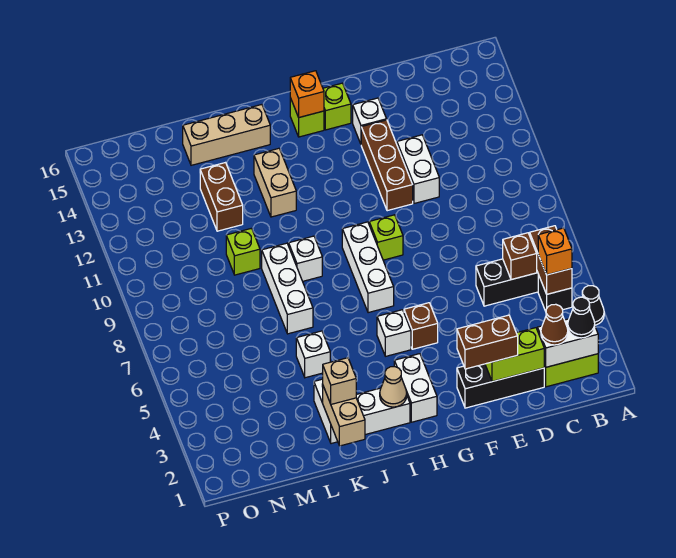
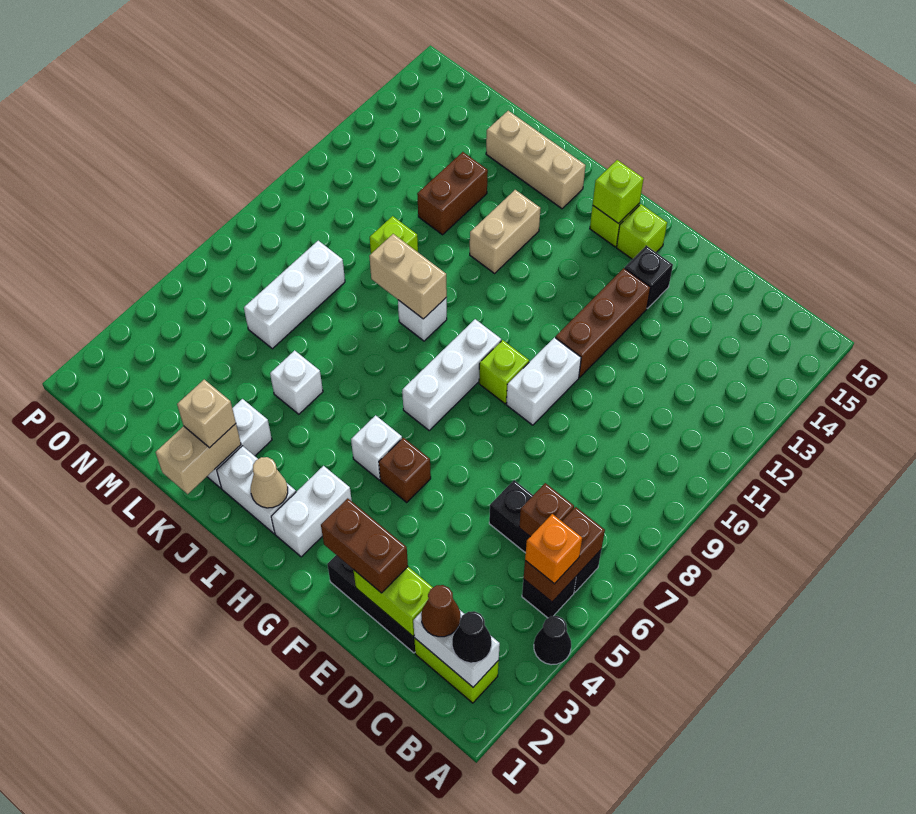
white brick E11:E12 level 1 -> white brick F9:F10 level 1
white brick F14 level 1 -> black brick F14 level 1
orange brick H15 level 2 -> lime brick H15 level 2
none -> tan brick J9:K9 level 2
white brick K7:K9 level 1 -> white brick M6:M8 level 1

